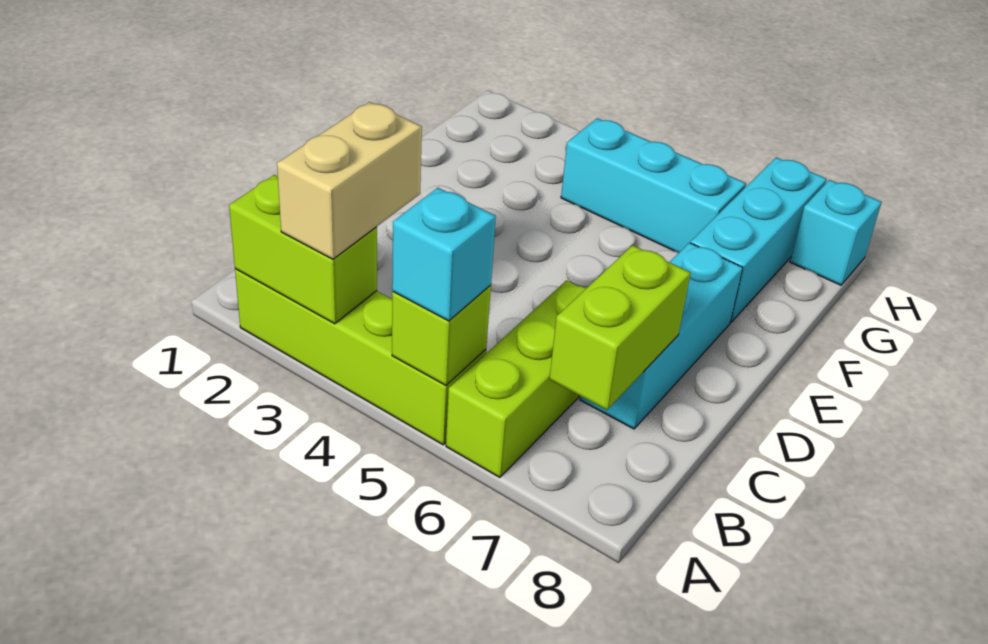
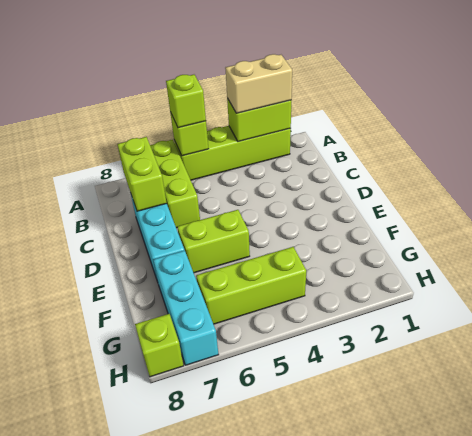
tan brick A3:B3 level 3 -> tan brick A2:A3 level 3
cyan brick A5 level 3 -> lime brick A5 level 3
none -> lime brick E5:E6 level 1
cyan brick G4:G6 level 1 -> lime brick G4:G6 level 1
cyan brick H8 level 1 -> lime brick H8 level 1

